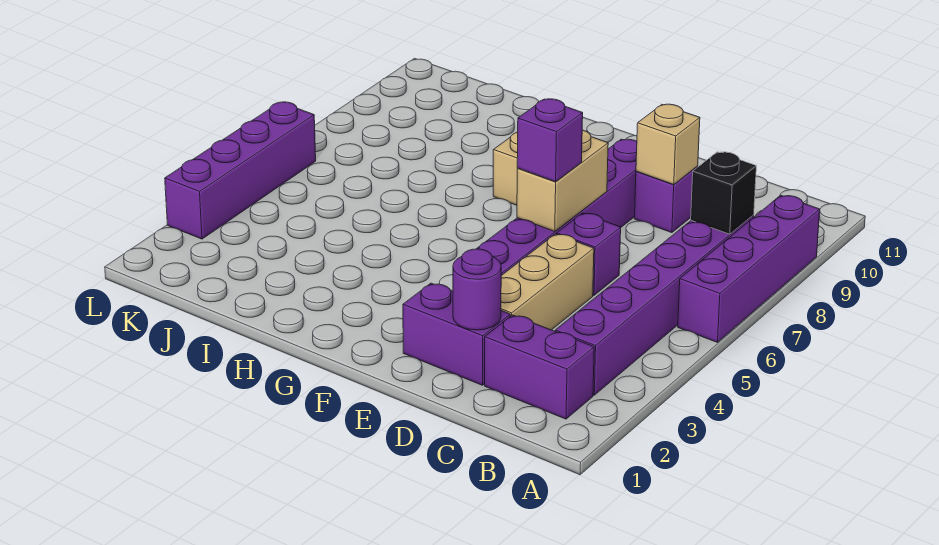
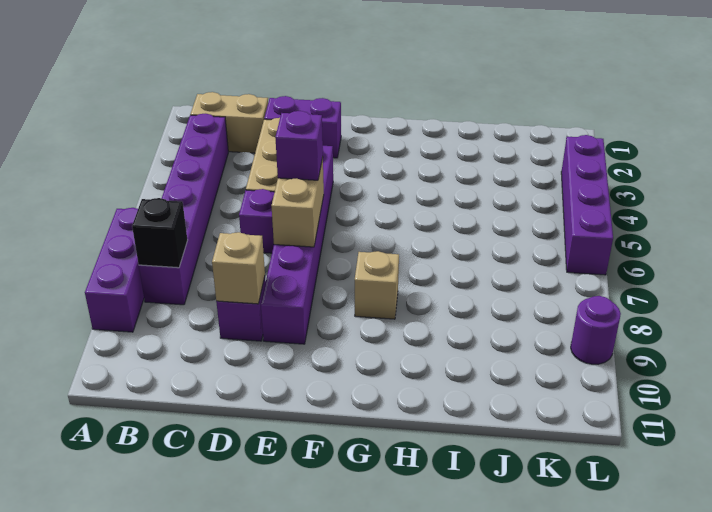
purple brick A6:A9 level 1 -> purple brick A7:A9 level 1
purple brick B2:C2 level 1 -> tan brick B2:C2 level 1
purple round brick D2 level 2 -> purple round brick L9 level 1

